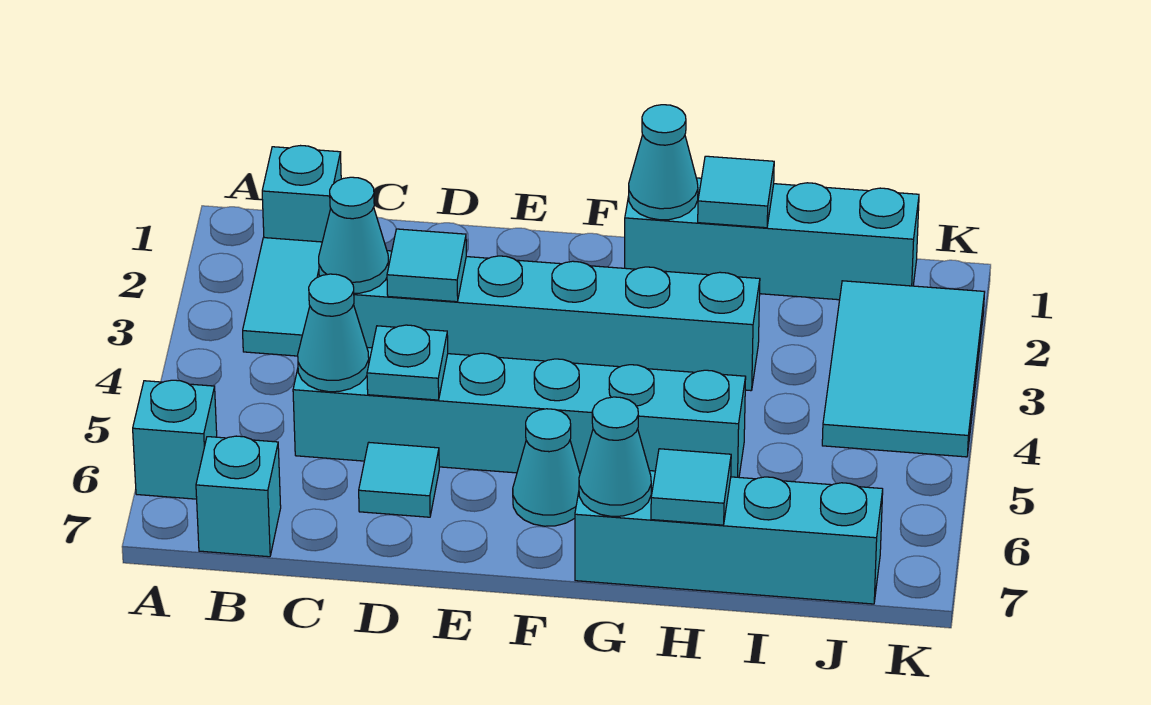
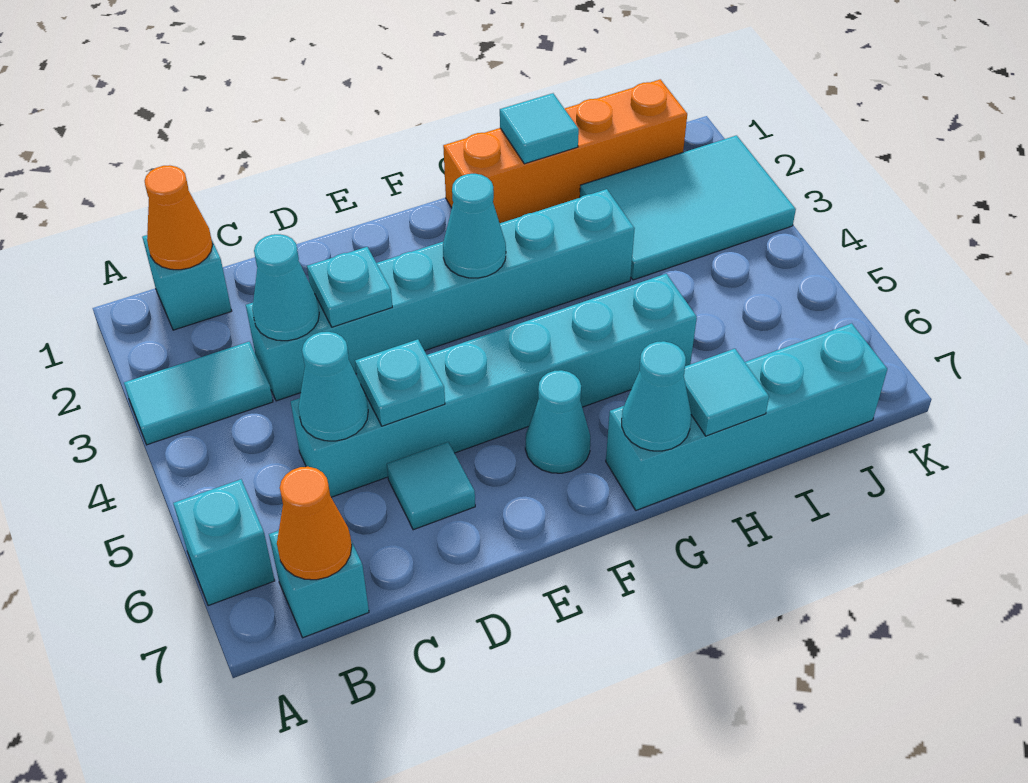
none -> orange cone B1 level 2
cyan tile B2:B3 level 1 -> cyan tile A3:B3 level 1
none -> orange cone B7 level 2
cyan tile D3 level 2 -> cyan plate D3 level 2
cyan brick G1:J1 level 1 -> orange brick G1:J1 level 1
cyan cone G1 level 2 -> cyan cone F3 level 2
cyan tile J2:K4 level 1 -> cyan tile I2:K3 level 1

